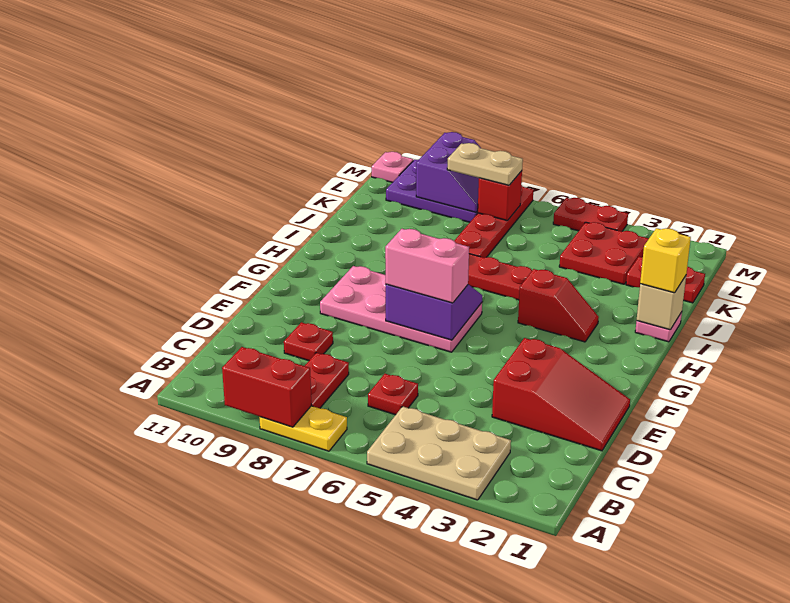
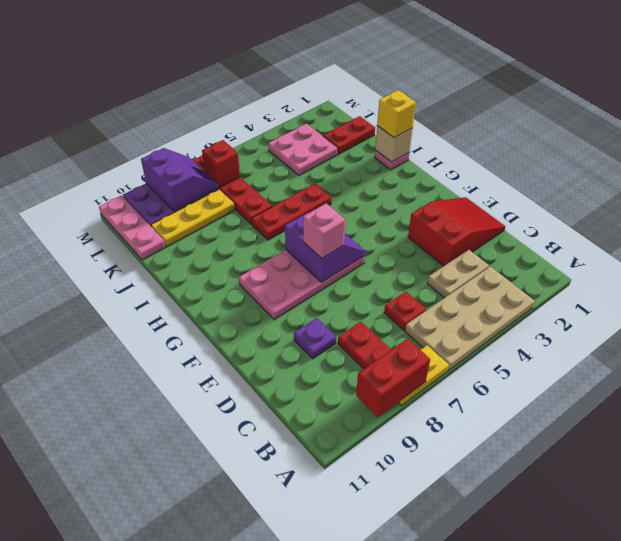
tan plate A3:B5 level 1 -> tan plate A3:B6 level 1
red plate D9 level 1 -> purple plate D9 level 1
purple slope F6:G7 level 2 top F -> purple slope F6:G7 level 2 top 7
pink brick F6:F7 level 3 -> pink brick F7 level 3
red slope H3:H4 level 1 top 4 -> none
red plate K3:L4 level 1 -> pink plate K3:L4 level 1
none -> yellow plate K8:K10 level 1
tan plate L7:L8 level 3 -> tan plate C3:C4 level 1
red plate M4:M5 level 1 -> none
pink plate M11 level 1 -> pink plate K11:M11 level 1

